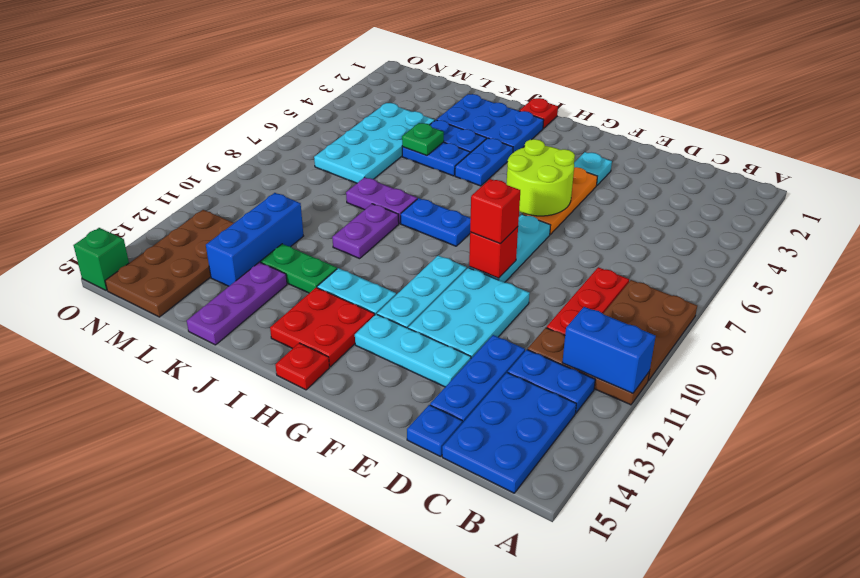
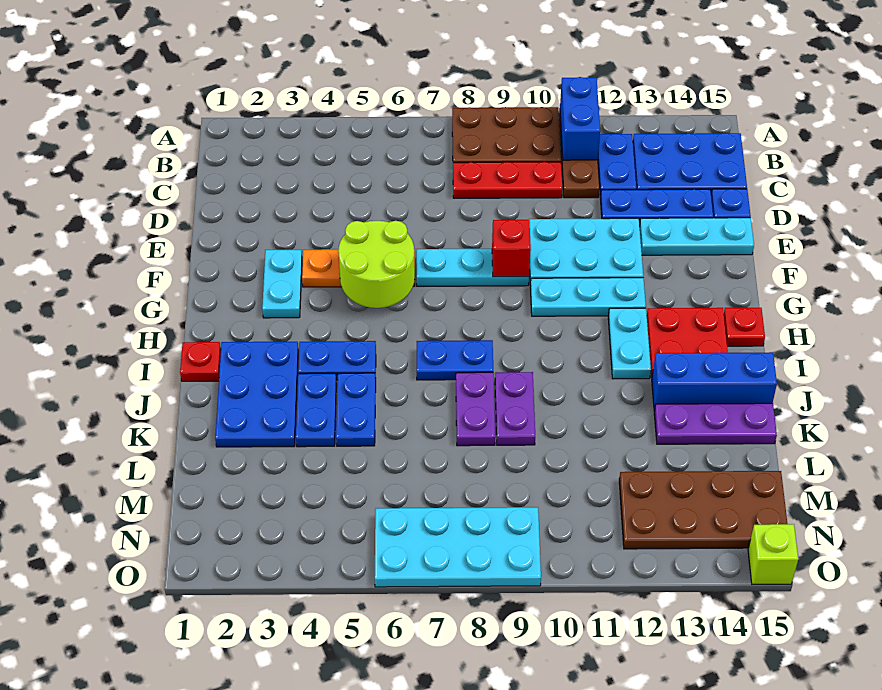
cyan plate E13:G13 level 1 -> cyan plate E13:E15 level 1
cyan plate F3 level 1 -> cyan plate F3:G3 level 1
red brick F9 level 3 -> none
blue plate H8:I8 level 1 -> blue plate I7:I8 level 1
purple plate J9:J10 level 1 -> purple plate J9:K9 level 1
green plate J12:K12 level 1 -> none
green plate K5 level 2 -> none
cyan plate L4:M7 level 1 -> cyan plate N6:O9 level 1
blue brick L11:L13 level 1 -> blue brick J13:J15 level 1
green brick O15 level 1 -> lime brick O15 level 1

